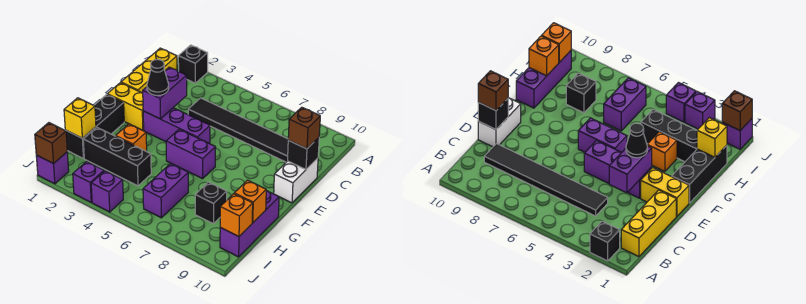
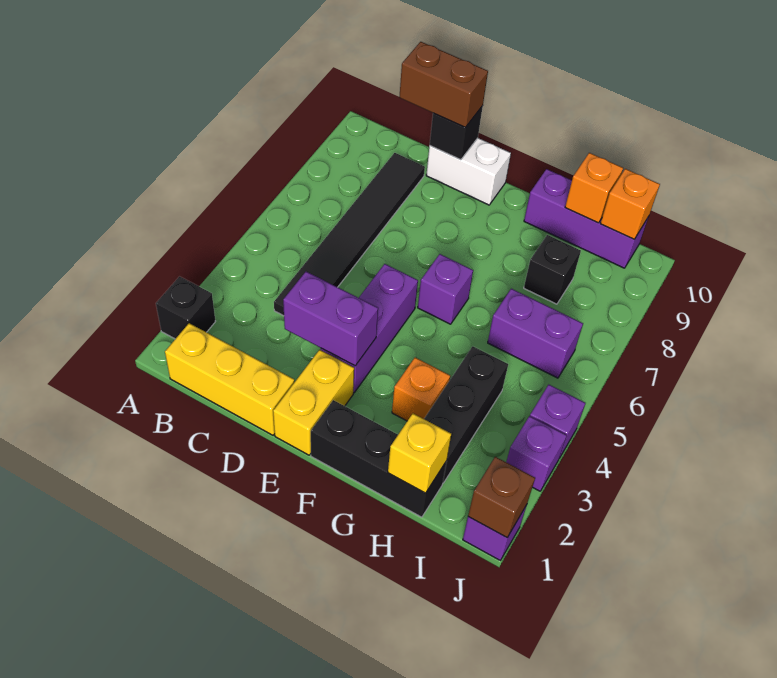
brown brick D10 level 3 -> brown brick C10:D10 level 3
black cone E3 level 3 -> none
purple brick F5:F6 level 1 -> purple brick F6 level 1

